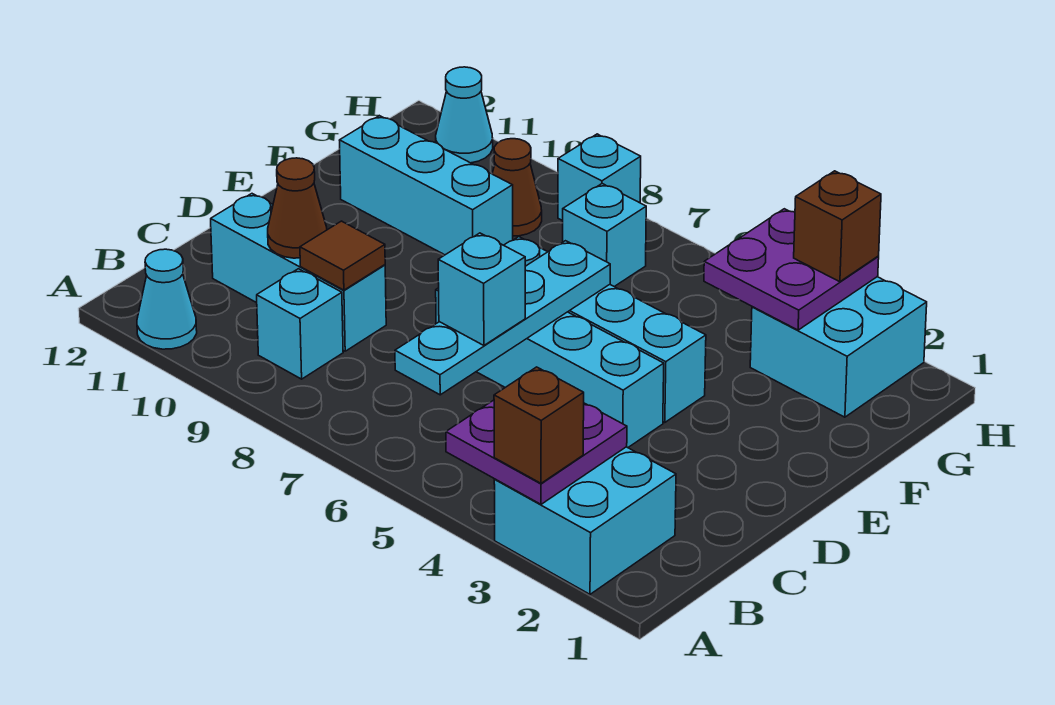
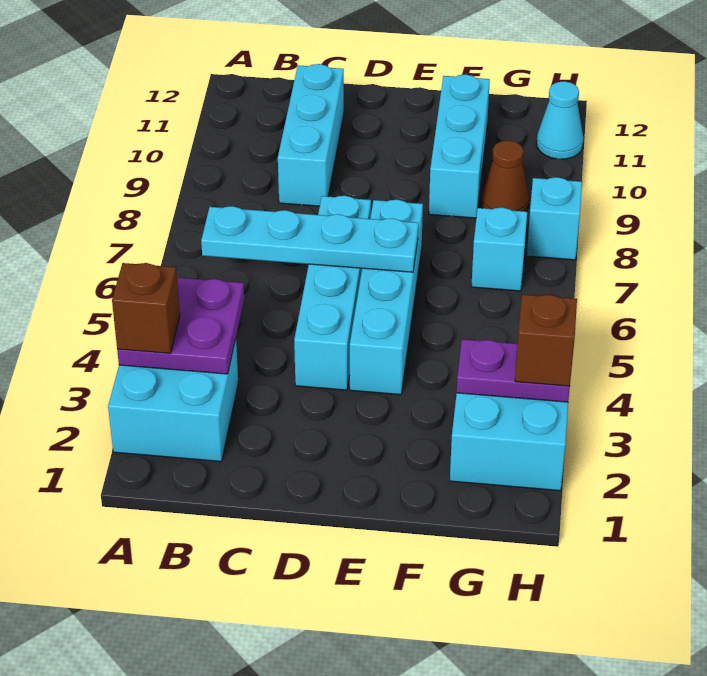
cyan cone A11 level 1 -> none
cyan brick B9 level 1 -> none
cyan brick C6 level 3 -> none
brown tile C9 level 2 -> none
brown cone C10 level 2 -> none
purple plate G3:H4 level 2 -> purple plate G3:H3 level 2

